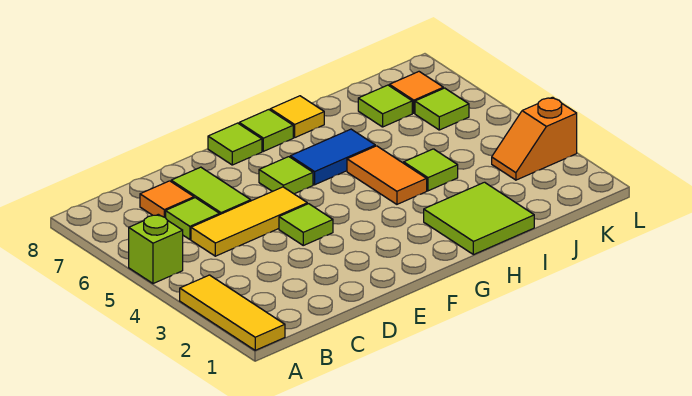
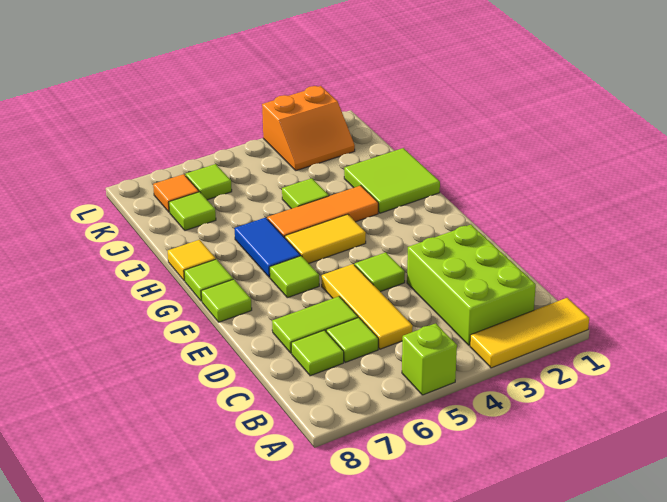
none -> lime brick B2:D3 level 1
orange tile C7 level 1 -> lime tile C7 level 1
none -> yellow tile G4:G5 level 1
orange tile H4:H5 level 1 -> orange tile H3:H5 level 1
orange slope K3:L3 level 1 top L -> orange slope K2:L3 level 1 top L

